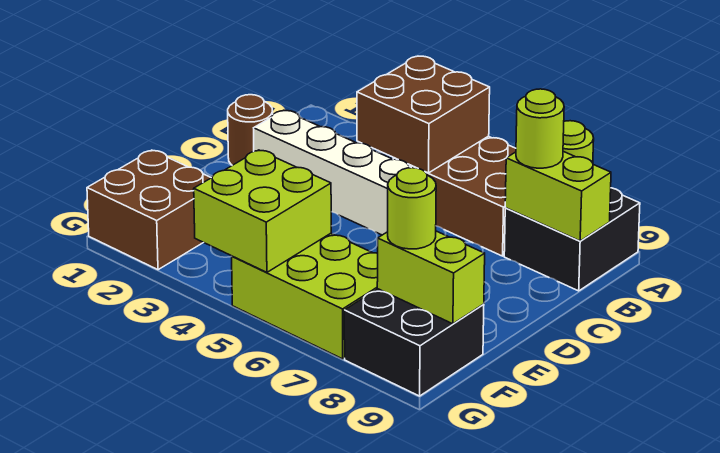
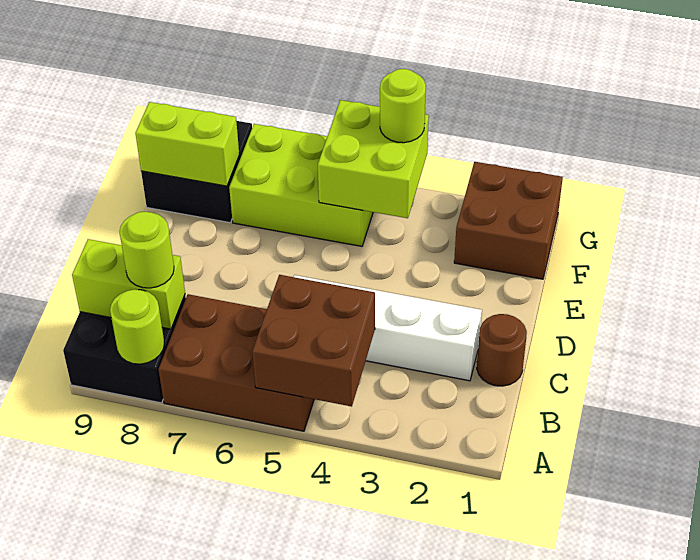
lime round brick F8 level 3 -> lime round brick G4 level 3

